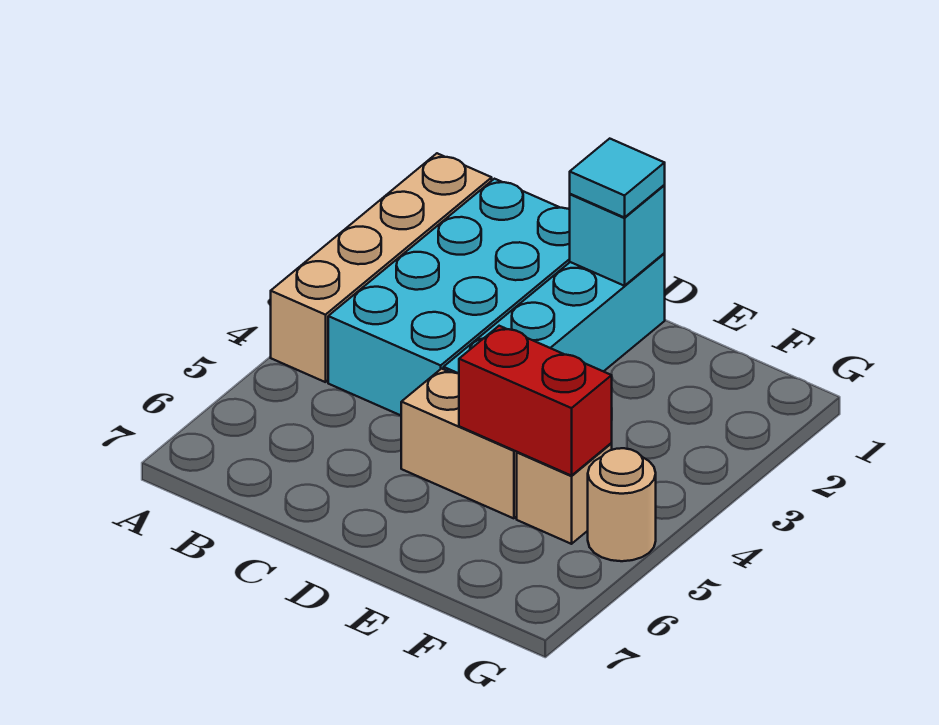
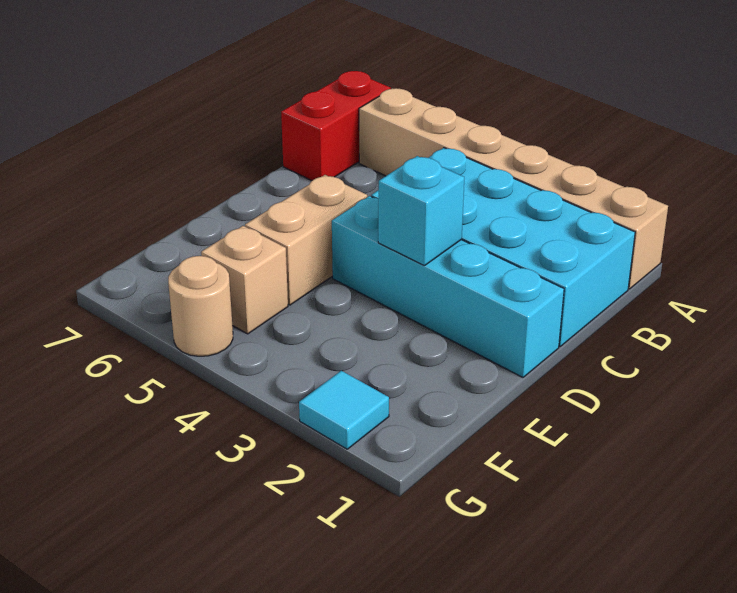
tan brick A1:A4 level 1 -> tan brick A1:A6 level 1
cyan brick D1 level 2 -> cyan brick D3 level 2
cyan tile D1 level 3 -> cyan tile G2 level 1
red brick E5:F5 level 2 -> red brick A7:B7 level 1

